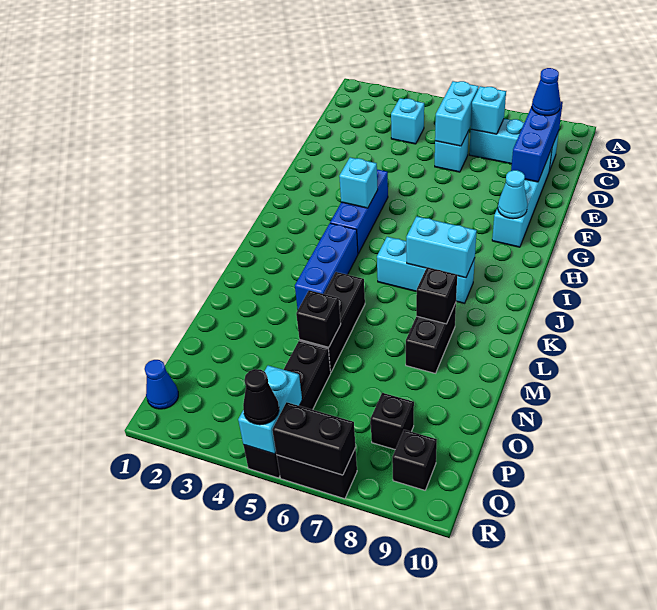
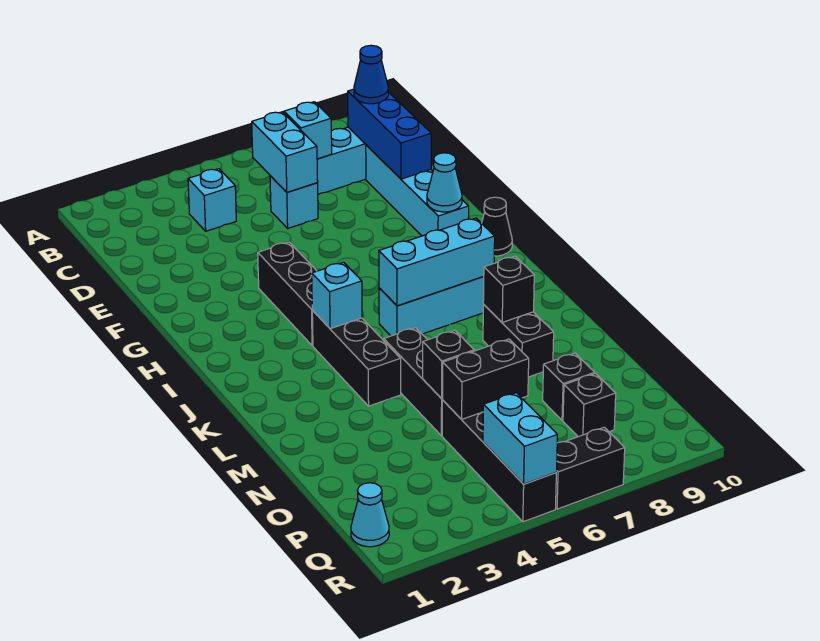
blue brick G4:I4 level 1 -> black brick G4:I4 level 1
cyan brick H4 level 2 -> cyan brick J4 level 2
blue brick J4:L4 level 1 -> black brick J4:L4 level 1
cyan brick J7:J8 level 2 -> cyan brick J6:J8 level 2
blue cone Q1 level 1 -> cyan cone Q1 level 1
black brick Q9 level 1 -> black brick O8 level 1
black cone R5 level 3 -> black cone H10 level 1
black brick R6:R7 level 2 -> black brick O5:O6 level 2

